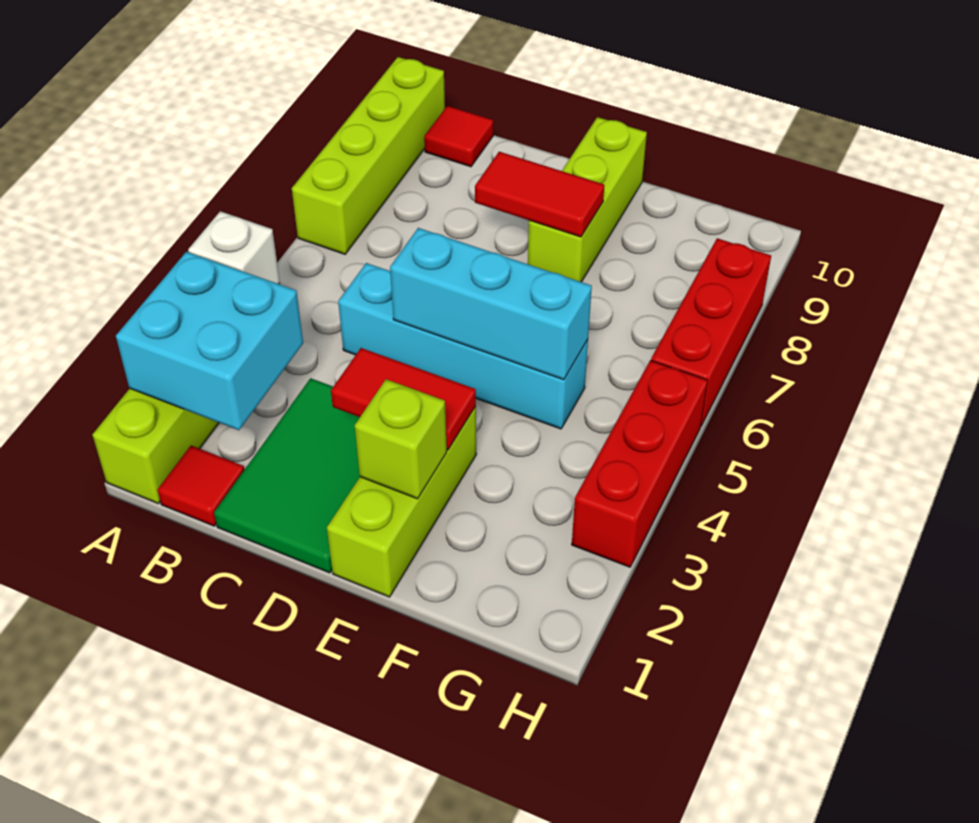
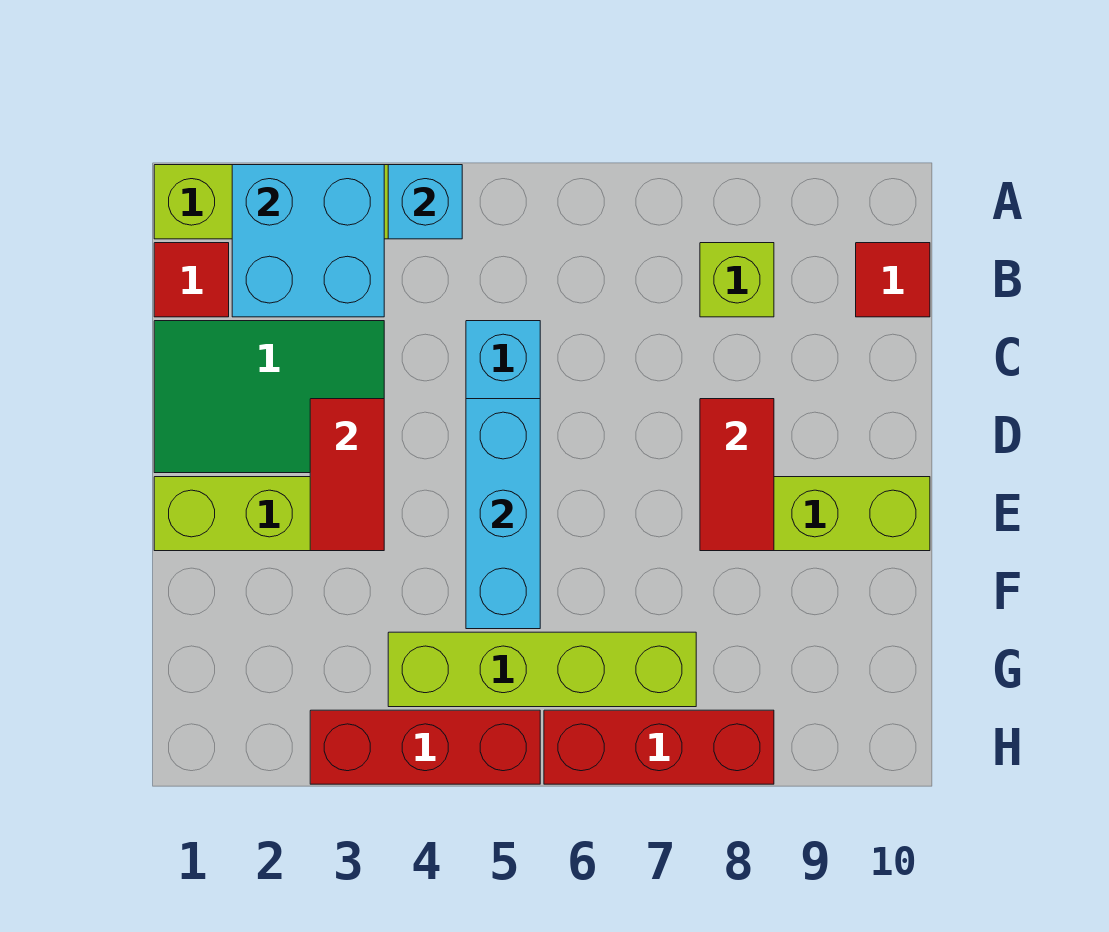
white brick A4 level 2 -> cyan brick A4 level 2
lime brick A7:A10 level 1 -> lime brick G4:G7 level 1
lime brick E2 level 2 -> lime brick B8 level 1

